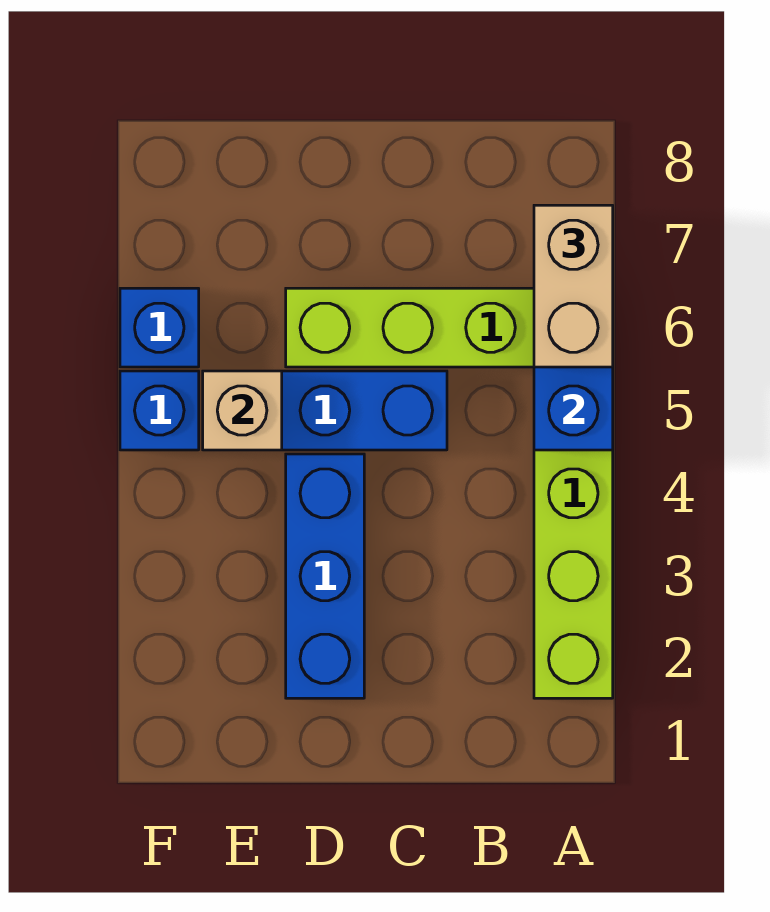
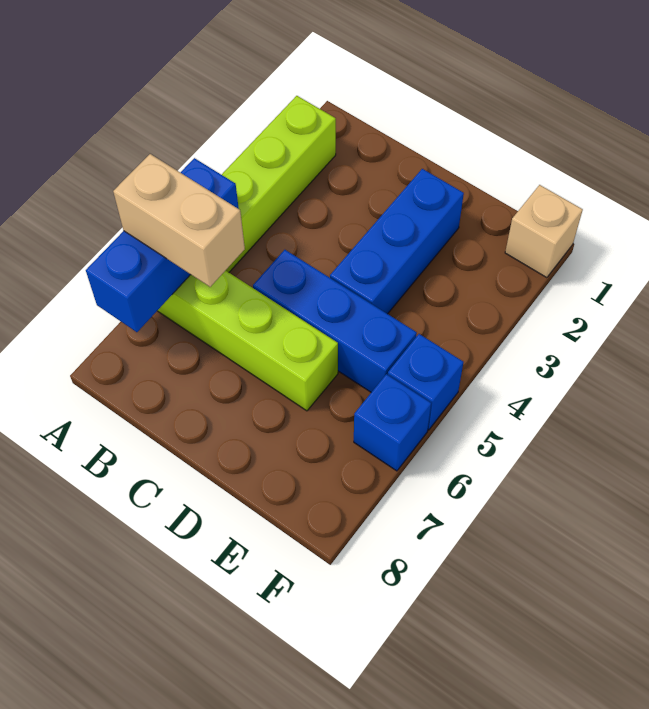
tan brick A6:A7 level 3 -> tan brick A6:B6 level 3
tan brick E5 level 2 -> tan brick F1 level 1

